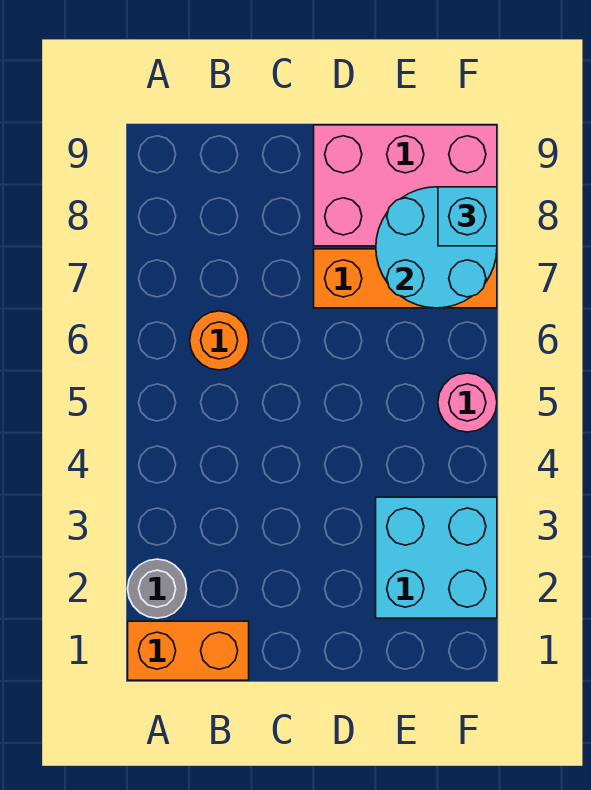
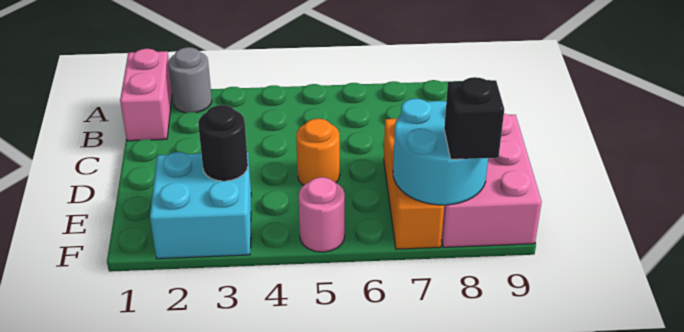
orange brick A1:B1 level 1 -> pink brick A1:B1 level 1
orange round brick B6 level 1 -> orange round brick D5 level 1
none -> black round brick E3 level 2
cyan brick F8 level 3 -> black brick F8 level 3

